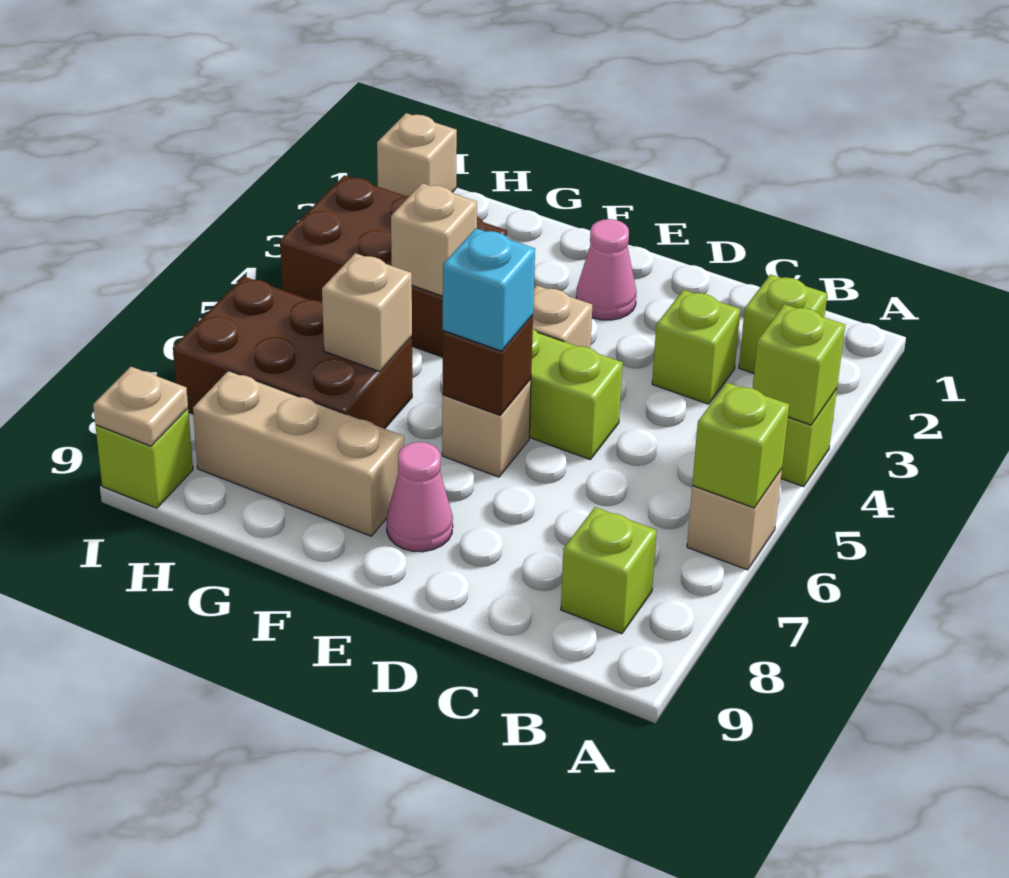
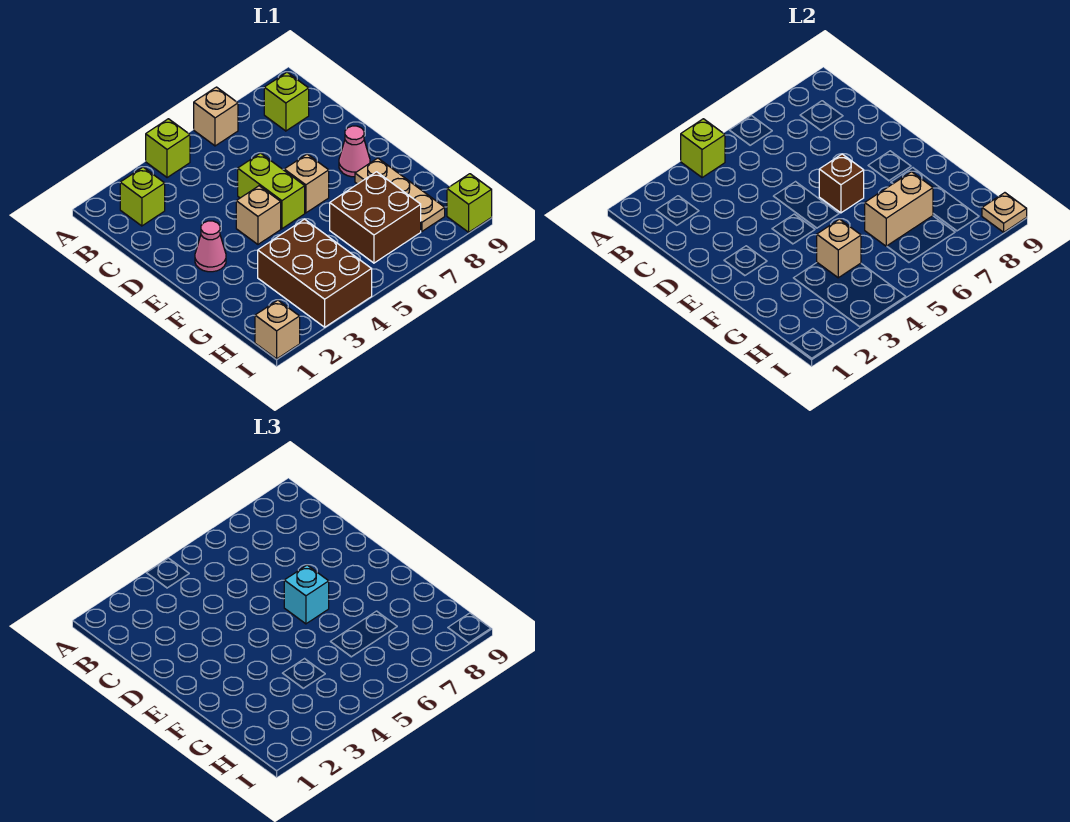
lime brick A6 level 2 -> none
lime brick C3 level 1 -> none
tan brick F8:H8 level 1 -> tan plate F8:H8 level 1
brown brick G6:I7 level 1 -> brown brick G6:H7 level 1
tan brick G6 level 2 -> tan brick G6:G7 level 2

